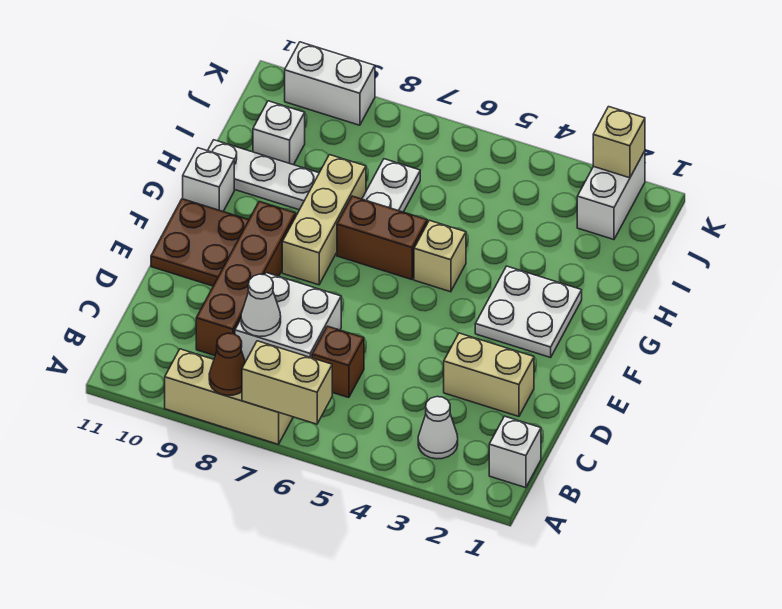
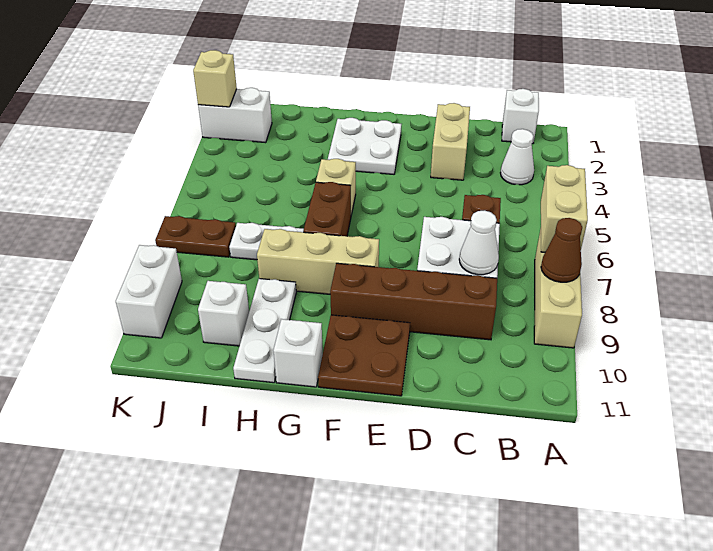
none -> brown plate J7:K7 level 1

